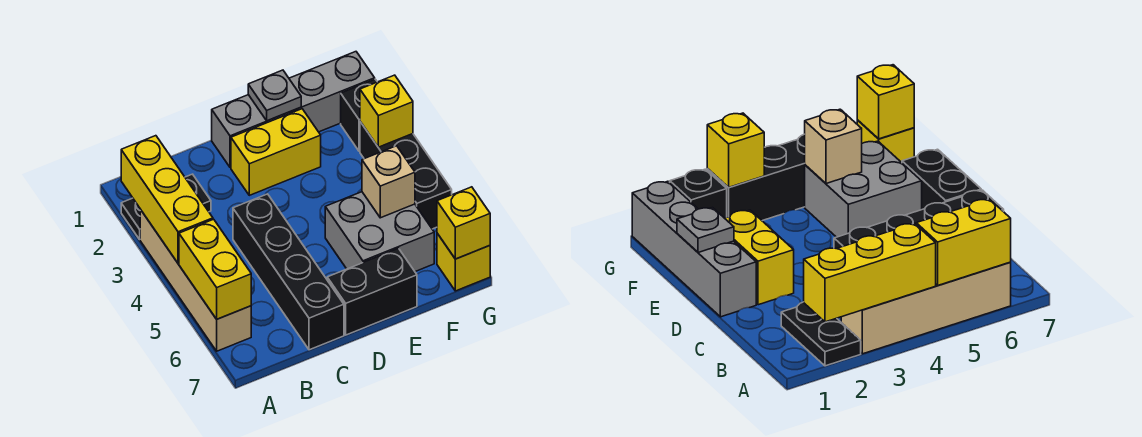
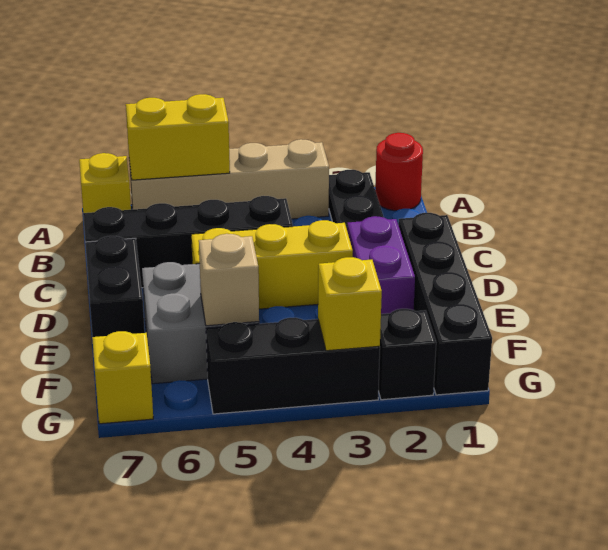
none -> red round brick A1 level 1
yellow brick A2:A4 level 2 -> yellow brick D3:D5 level 1
grey brick D1:G1 level 1 -> black brick D1:G1 level 1
yellow brick D2:E2 level 1 -> purple brick D2:E2 level 1
grey plate E1 level 2 -> none
yellow brick G7 level 2 -> yellow brick A7 level 1

